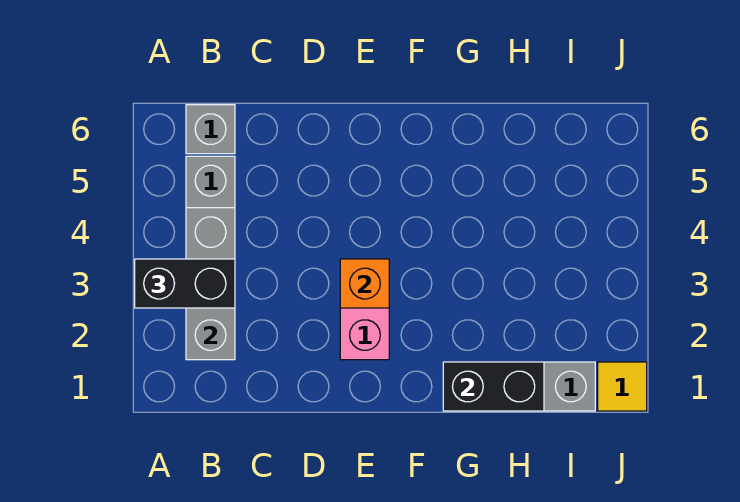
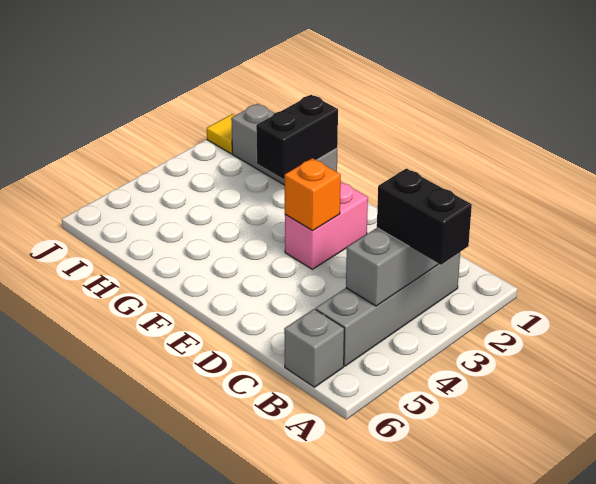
black brick G1:H1 level 2 -> black brick G1:G2 level 2

